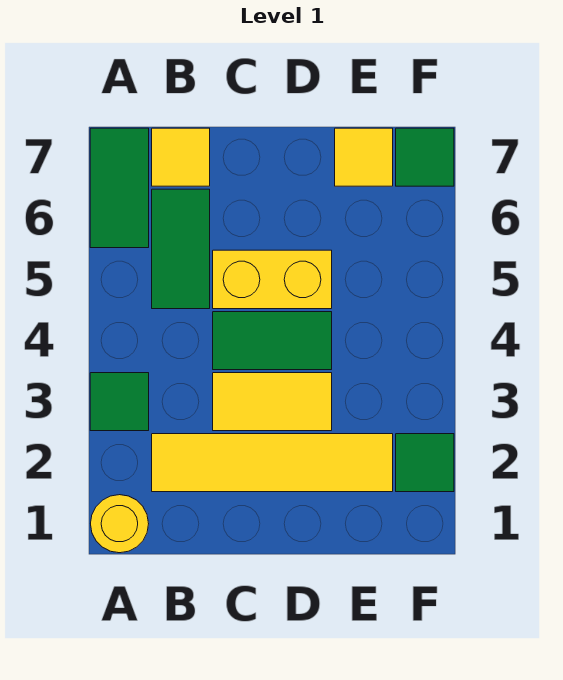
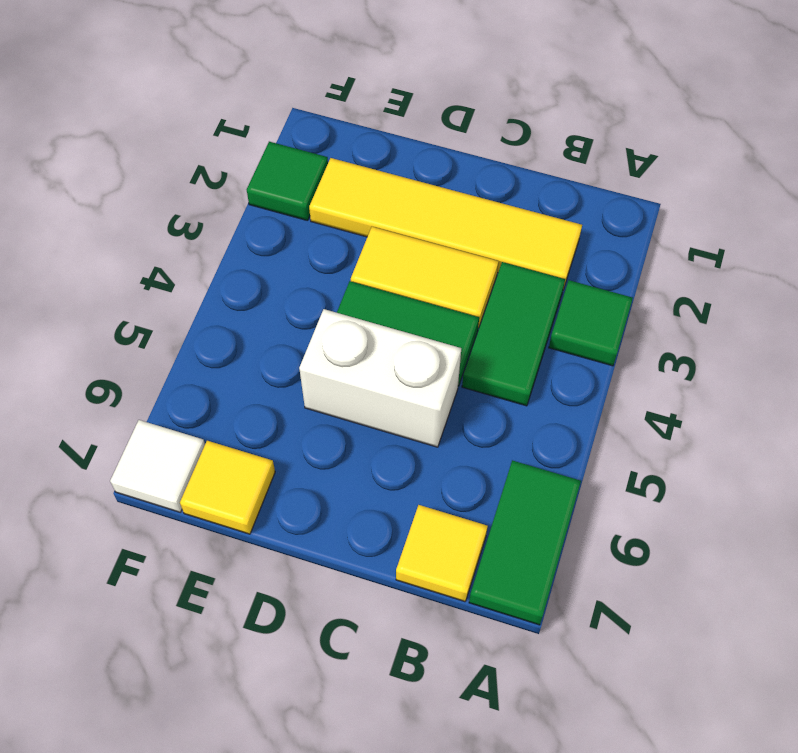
yellow round brick A1 level 1 -> none
green tile B5:B6 level 1 -> green tile B3:B4 level 1
yellow brick C5:D5 level 1 -> white brick C5:D5 level 1
green tile F7 level 1 -> white tile F7 level 1

